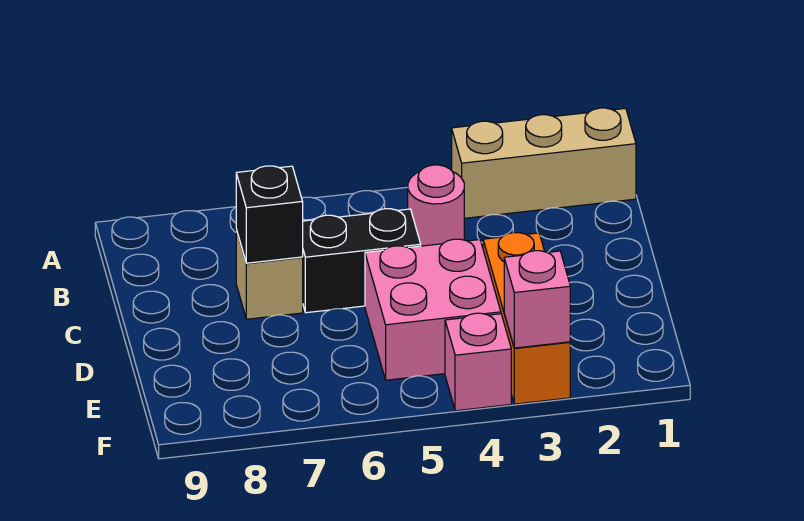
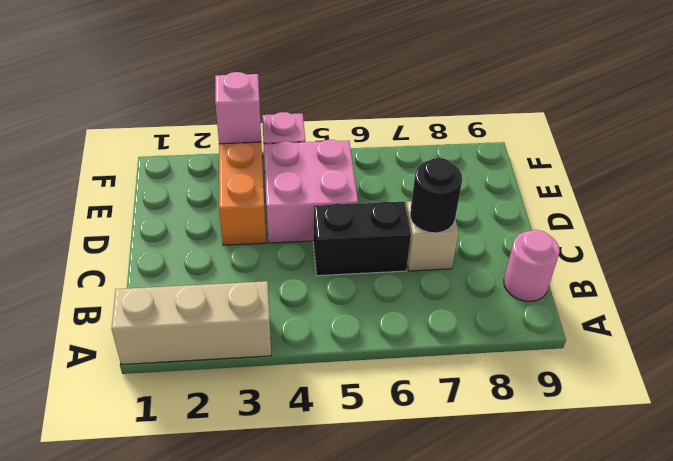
pink round brick B4 level 1 -> pink round brick B9 level 1
black brick C7 level 2 -> black round brick C7 level 2

